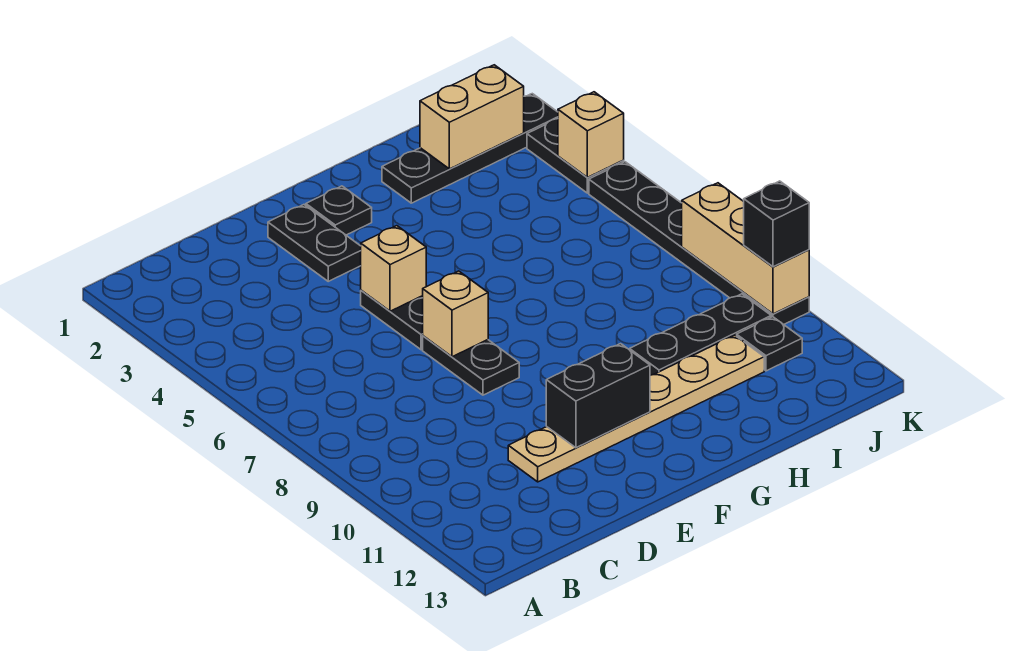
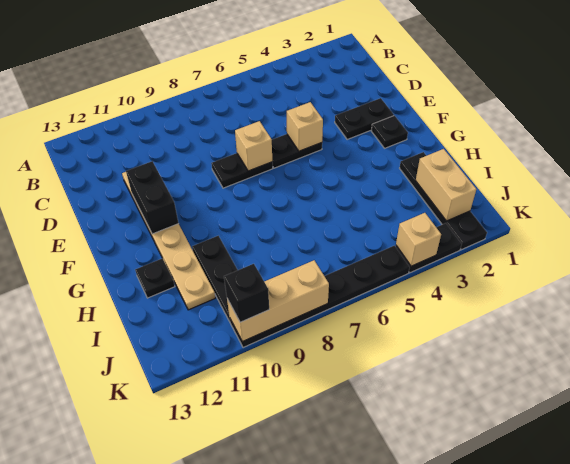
black plate J11 level 1 -> black plate H12 level 1

